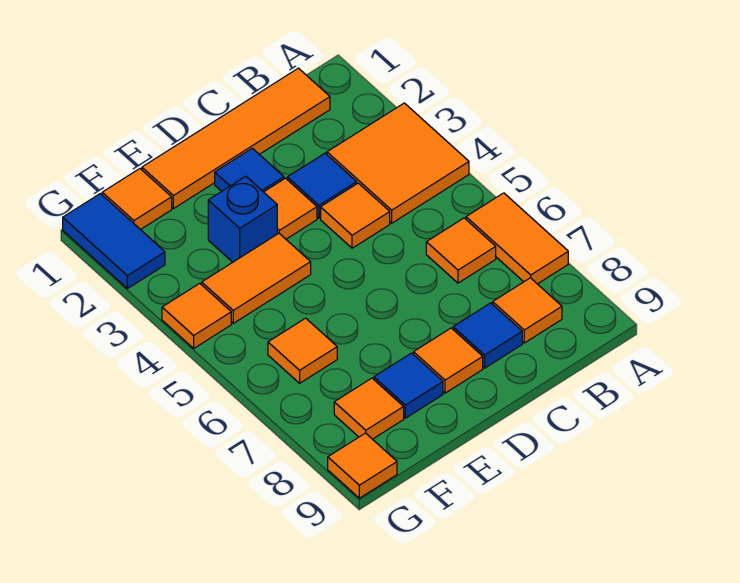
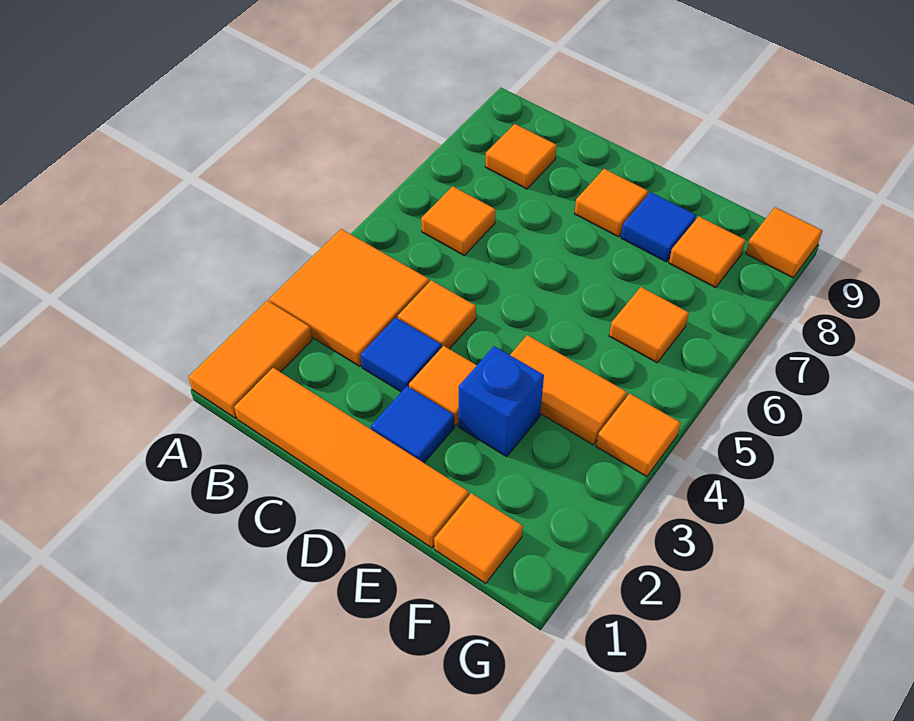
orange tile A6:A7 level 1 -> orange tile A1:A2 level 1
blue tile C8 level 1 -> none
blue tile G1:G2 level 1 -> none

